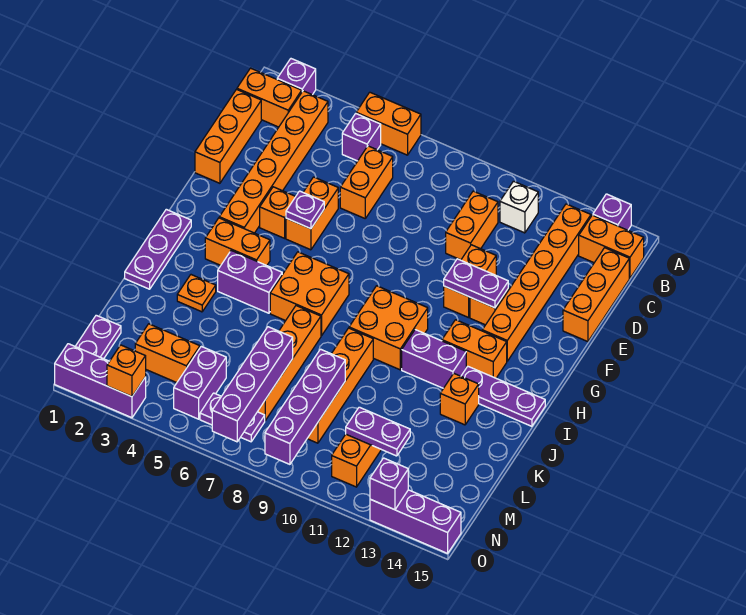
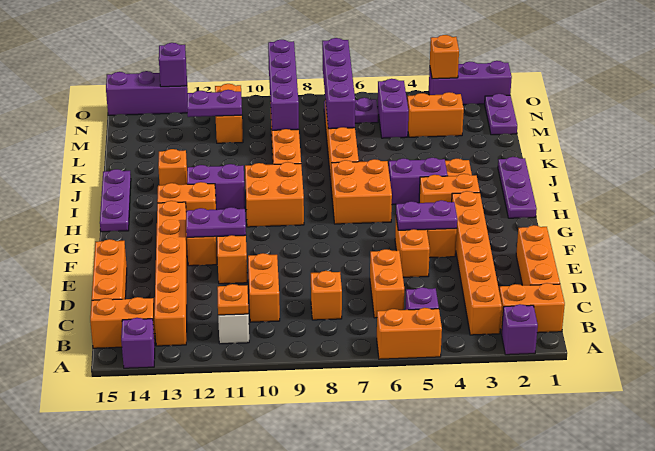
none -> orange plate B11 level 2
none -> orange brick C8 level 1
purple plate F5 level 2 -> purple plate F4:F5 level 2
purple plate I13:I15 level 1 -> purple plate H15:J15 level 1

